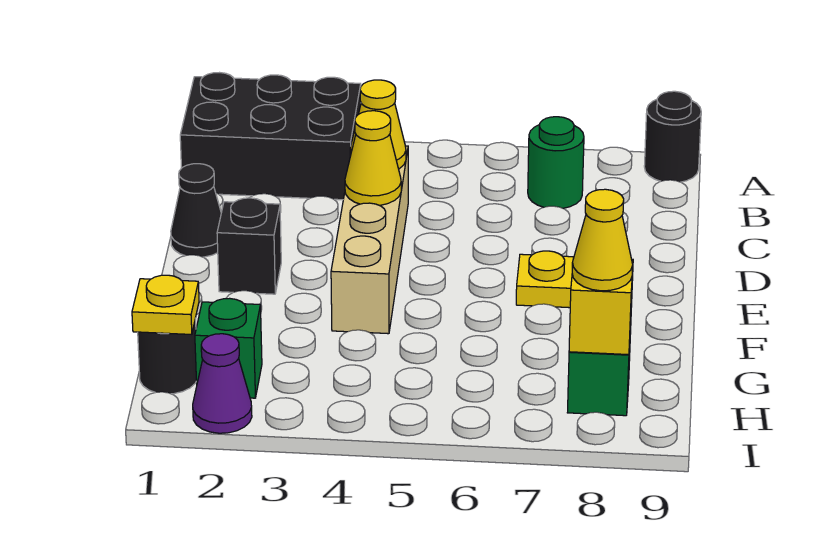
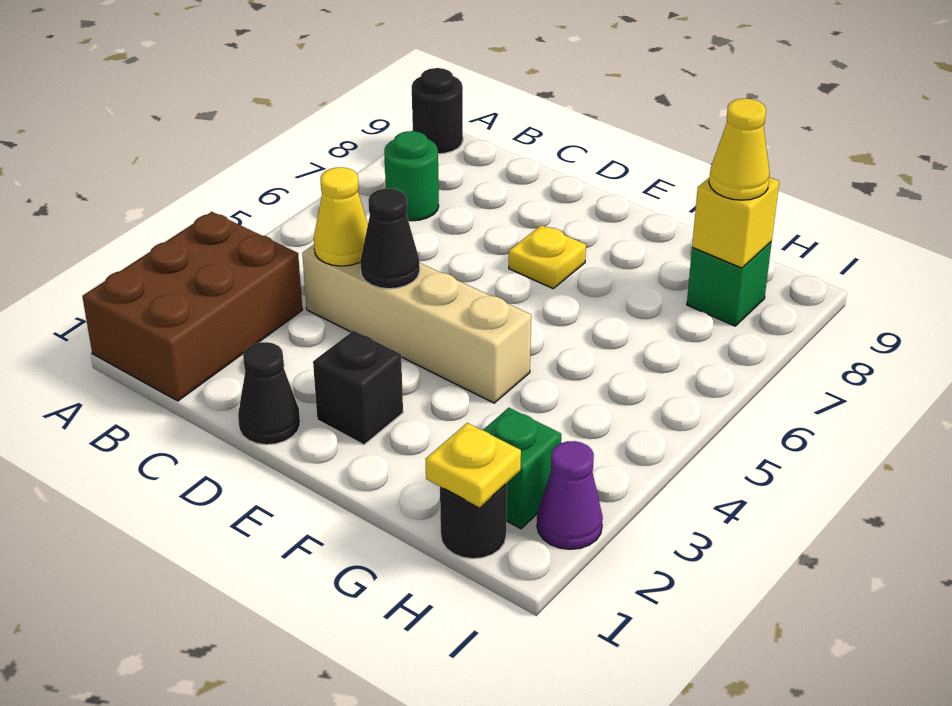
black brick A1:B3 level 1 -> brown brick A1:B3 level 1
yellow cone D4 level 2 -> black cone D4 level 2

